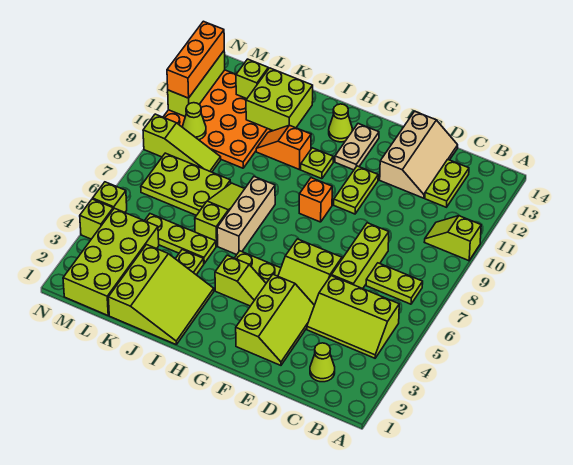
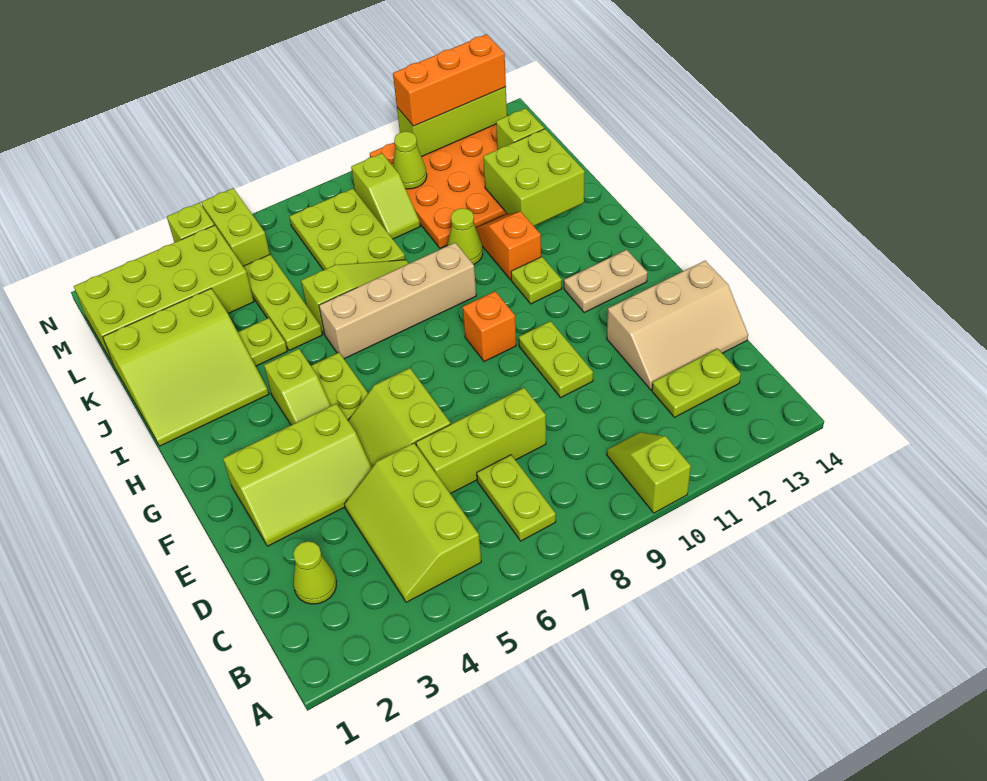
lime plate F10:F11 level 1 -> lime plate E10:F10 level 1
lime cone H13 level 1 -> lime cone J10 level 1
tan brick I6:I8 level 1 -> tan brick I6:I9 level 1
lime slope L9:N9 level 1 top N -> lime slope L9:M9 level 1 top M
lime brick N5 level 1 -> lime brick M5:N5 level 1

